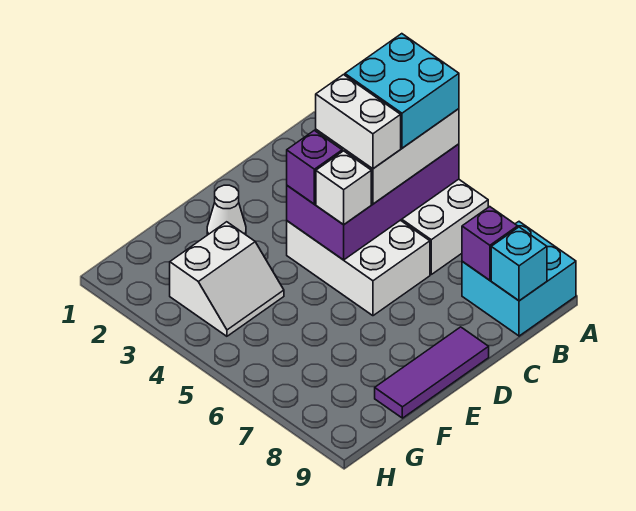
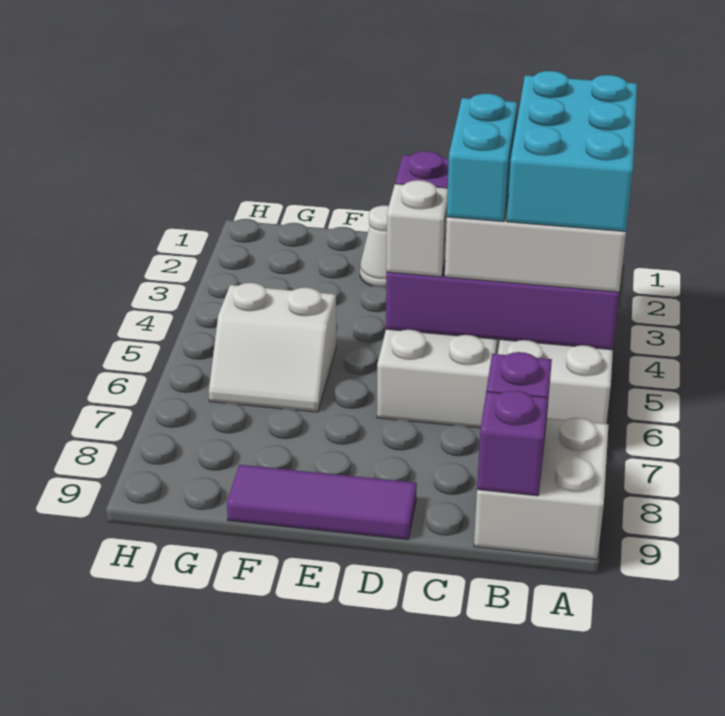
cyan brick A4:B5 level 4 -> cyan brick A3:B5 level 4
cyan brick A8:B9 level 1 -> white brick A8:B9 level 1
cyan brick B9 level 2 -> purple brick B9 level 2
white brick C4:C5 level 4 -> cyan brick C4:C5 level 4
white slope F3:G4 level 1 top 3 -> white slope F5:G6 level 1 top 5

